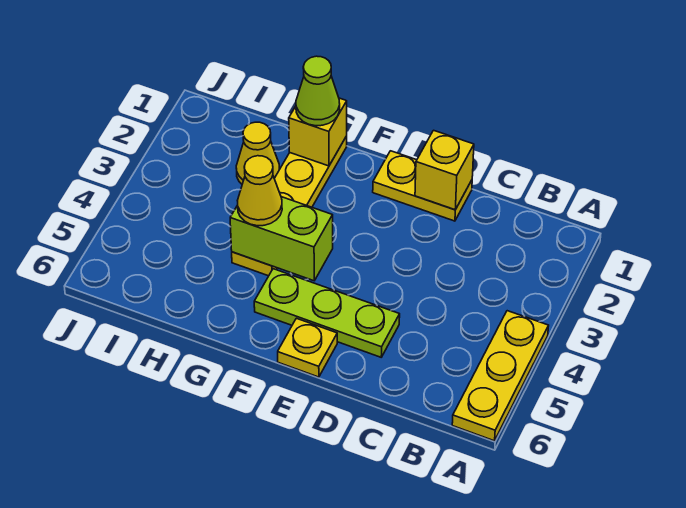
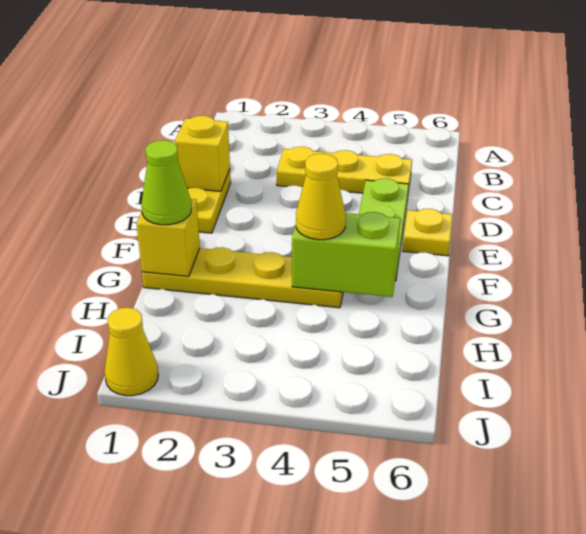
yellow plate A4:A6 level 1 -> yellow plate C3:C5 level 1
lime brick F4:G4 level 2 -> lime brick G4:G5 level 2
yellow cone H2 level 1 -> yellow cone J1 level 1

